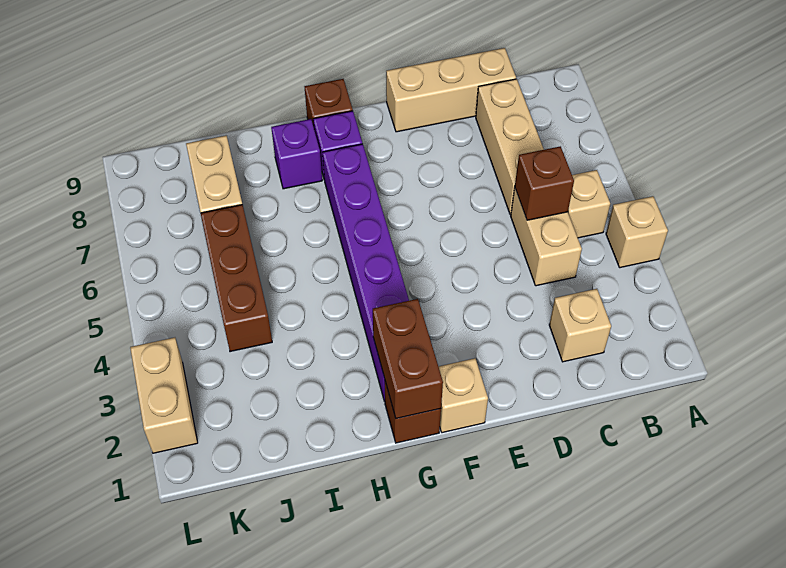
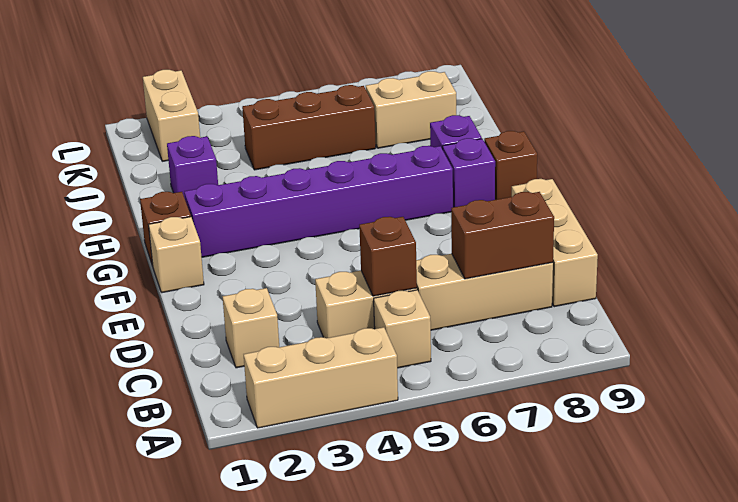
tan brick A4 level 1 -> tan brick A2:A4 level 1
brown brick G1:G2 level 2 -> brown brick C7:C8 level 2
none -> purple brick I2 level 1
tan brick L2:L3 level 1 -> tan brick K2:L2 level 1

